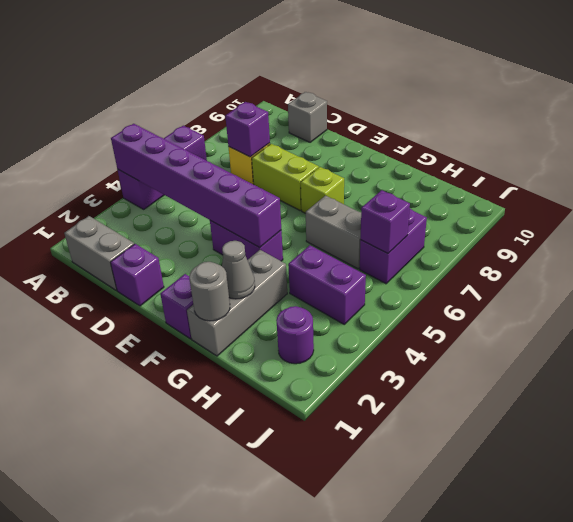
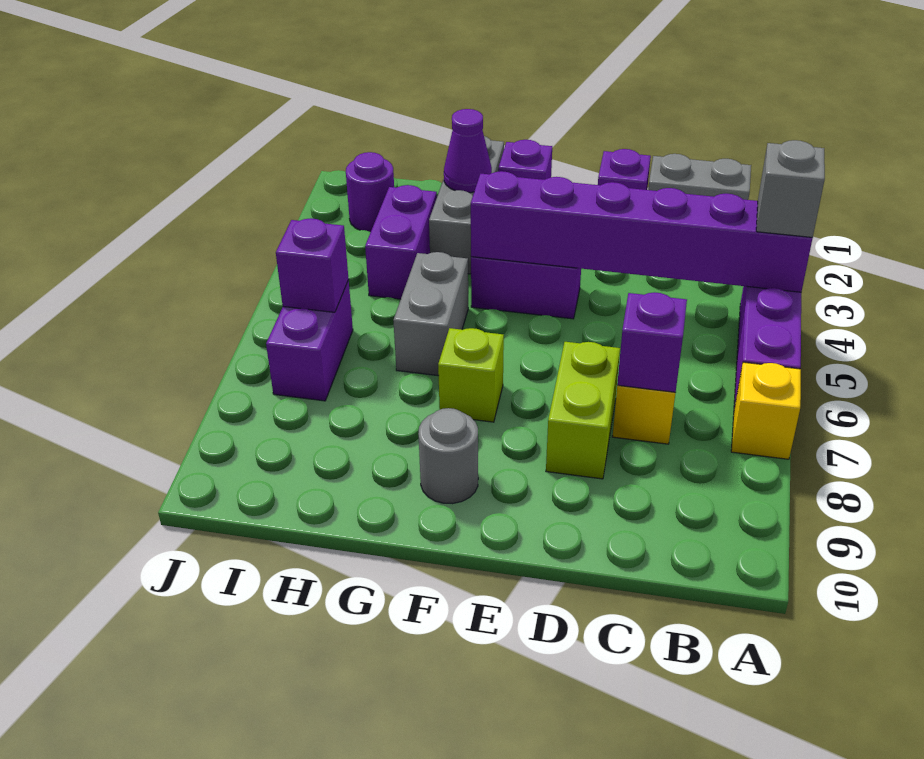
none -> yellow brick A7 level 1
grey brick C10 level 1 -> grey brick A4 level 3
lime brick D7:E7 level 1 -> lime brick D7:D8 level 1
grey round brick G1 level 2 -> grey round brick F9 level 1
grey cone G2 level 2 -> purple cone G2 level 2
grey brick G6:H6 level 1 -> grey brick G5:G6 level 1
purple brick H4:I4 level 1 -> purple brick H3:H4 level 1

